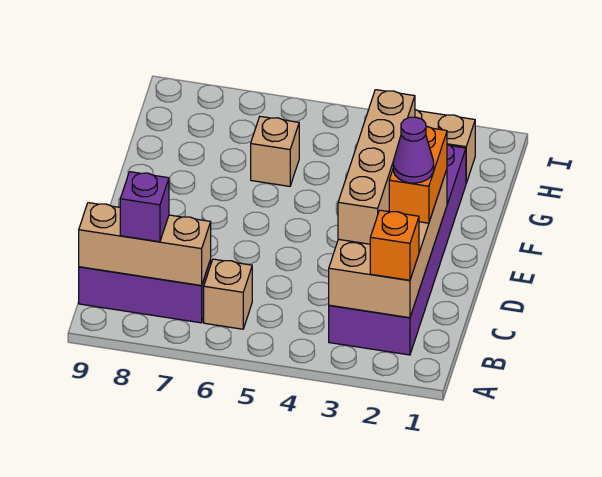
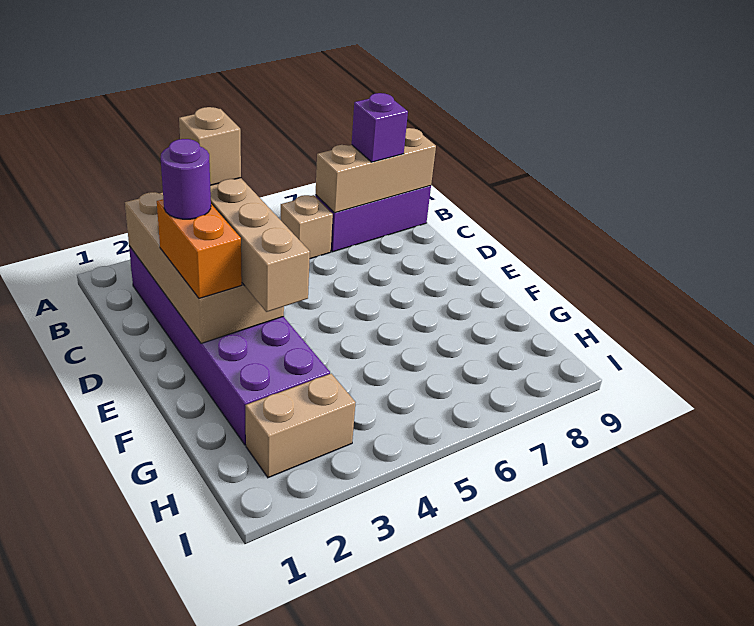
orange brick B2 level 3 -> none
purple cone D2 level 4 -> purple round brick D2 level 4
tan brick G6 level 1 -> tan brick C3 level 4

